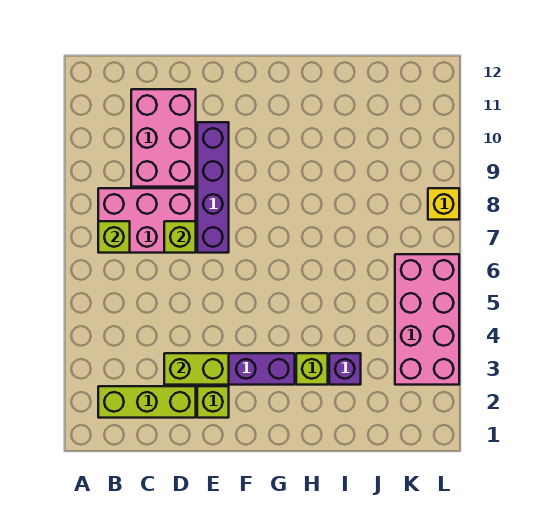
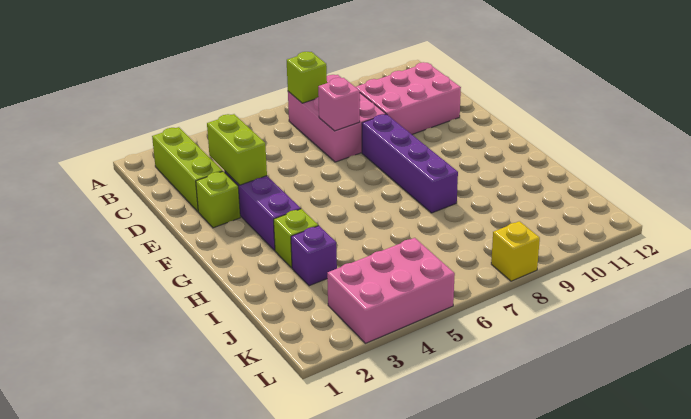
lime brick D7 level 2 -> pink brick D7 level 2
purple brick E7:E10 level 1 -> purple brick E8:H8 level 1
pink brick K3:L6 level 1 -> pink brick K3:L5 level 1

